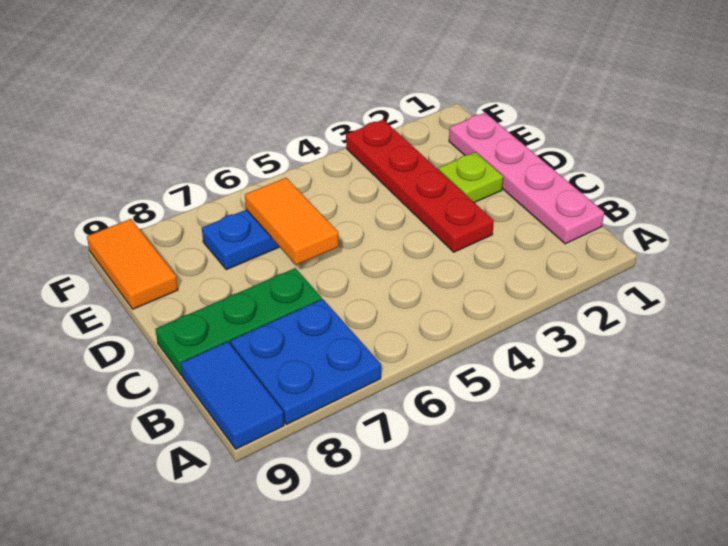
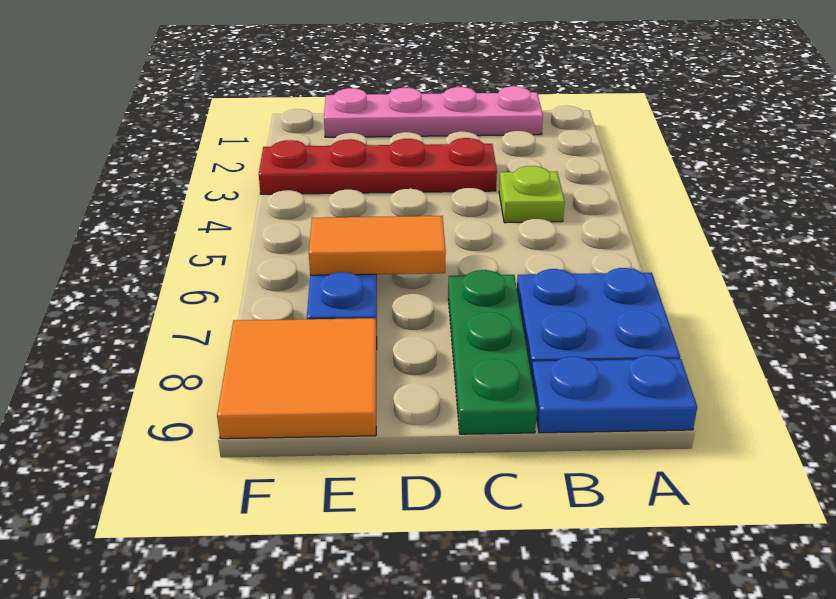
blue tile A9:B9 level 1 -> blue plate A9:B9 level 1
lime plate D2 level 1 -> lime plate B4 level 1
orange tile E9:F9 level 1 -> orange tile E8:F9 level 1

